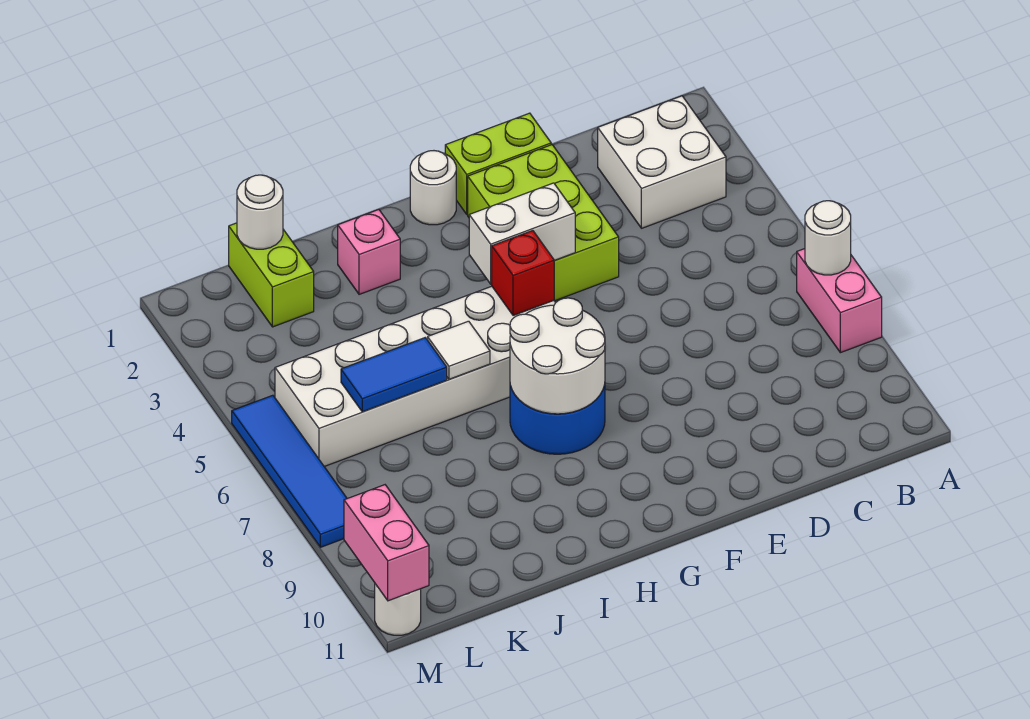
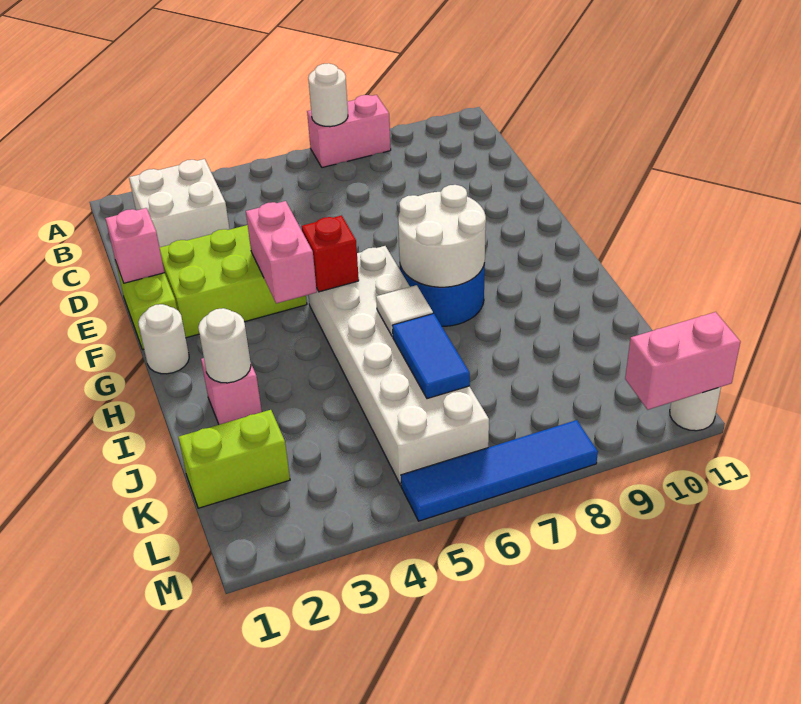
none -> pink brick E1 level 2
white brick F4:G4 level 2 -> pink brick F4:G4 level 2
white round brick K1 level 2 -> white round brick I2 level 2

